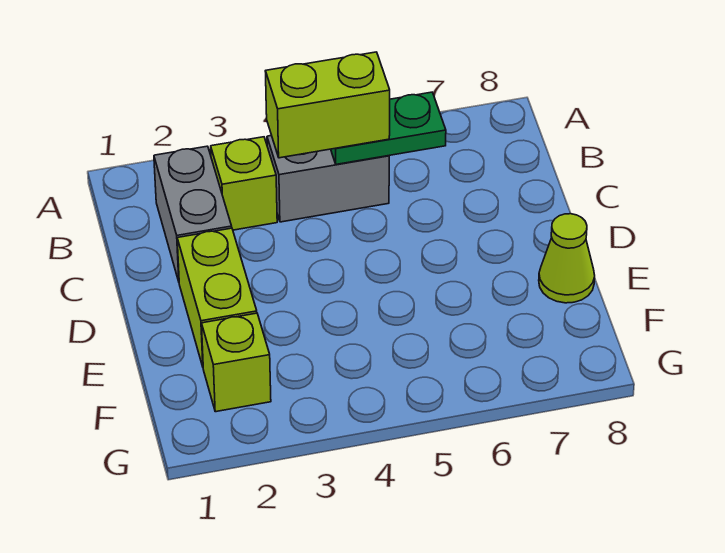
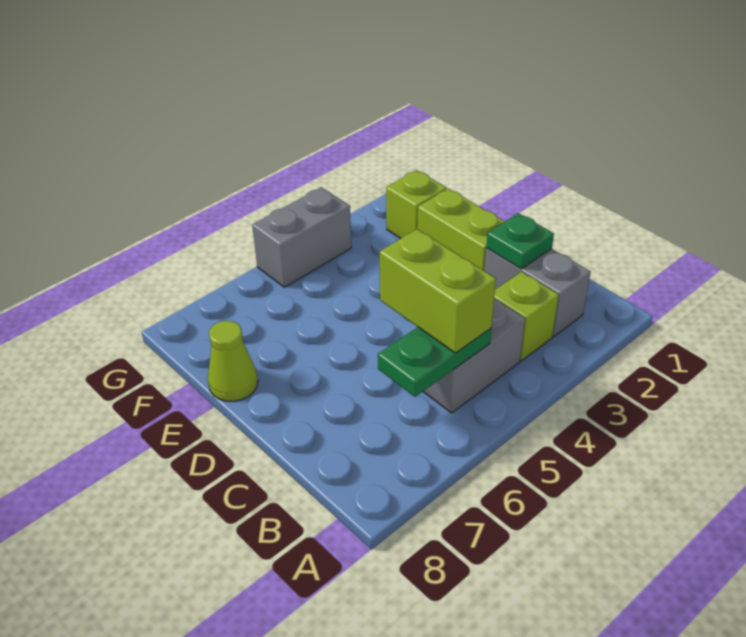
lime brick B4:B5 level 3 -> lime brick B5:C5 level 3
none -> green plate C2 level 2
none -> grey brick G4:G5 level 1

